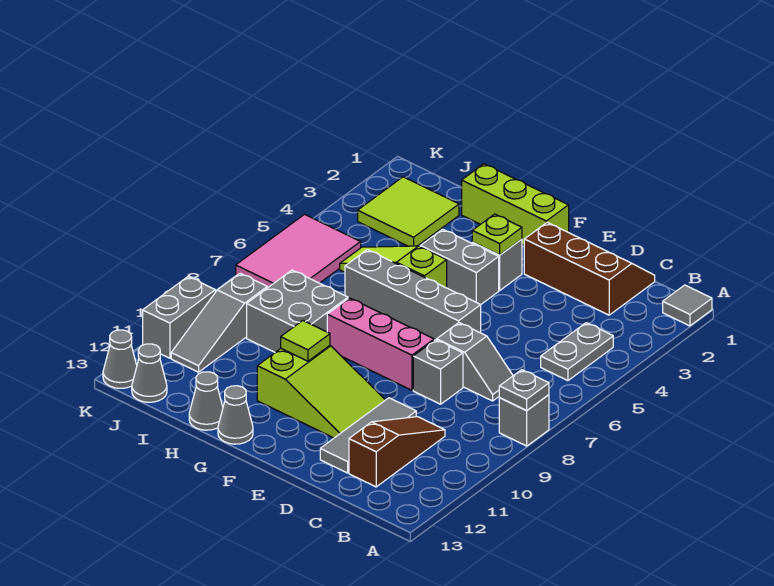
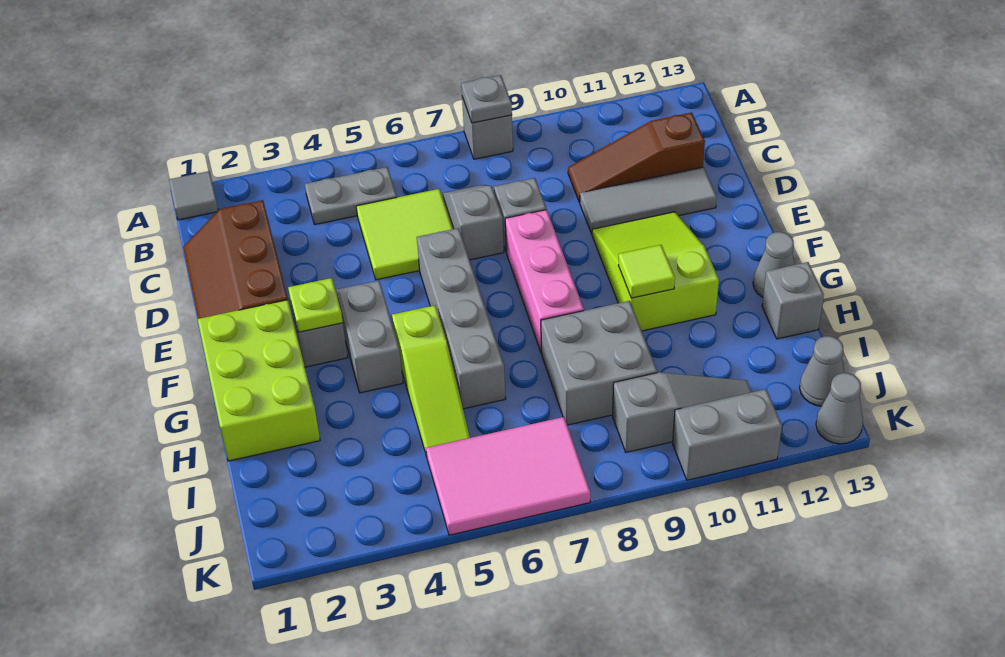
lime brick F1:H1 level 1 -> lime brick F1:H2 level 1
grey cone H13 level 1 -> grey brick H13 level 1
lime tile I2:J3 level 1 -> lime tile C5:D6 level 1

